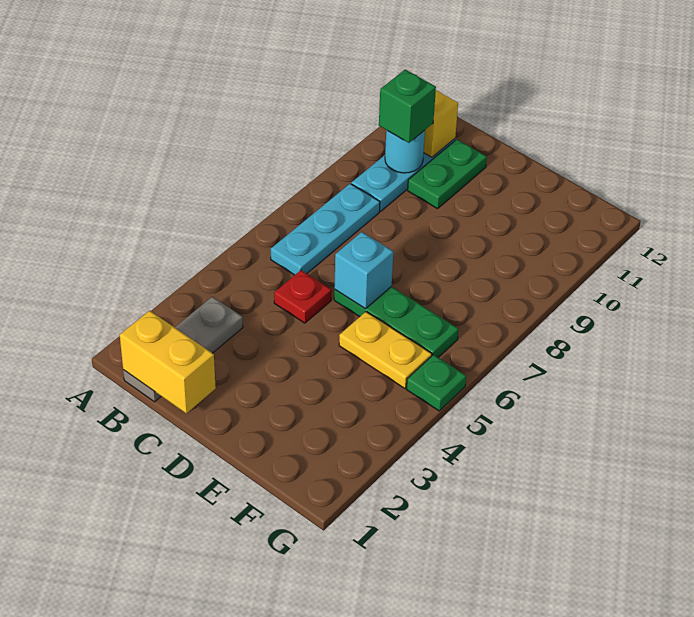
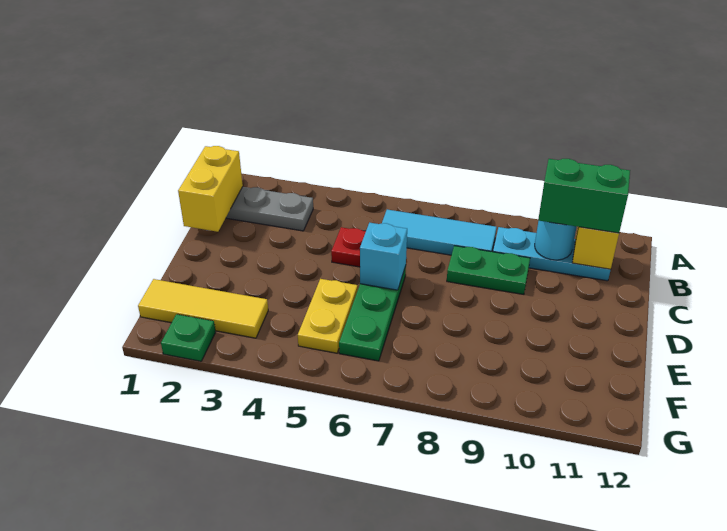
cyan plate B6:B8 level 1 -> cyan tile B6:B8 level 1
green brick B10 level 3 -> green brick B10:B11 level 3
green plate C10:C11 level 1 -> green plate C8:C9 level 1
none -> yellow tile F1:F3 level 1
green plate G5 level 1 -> green plate G2 level 1

